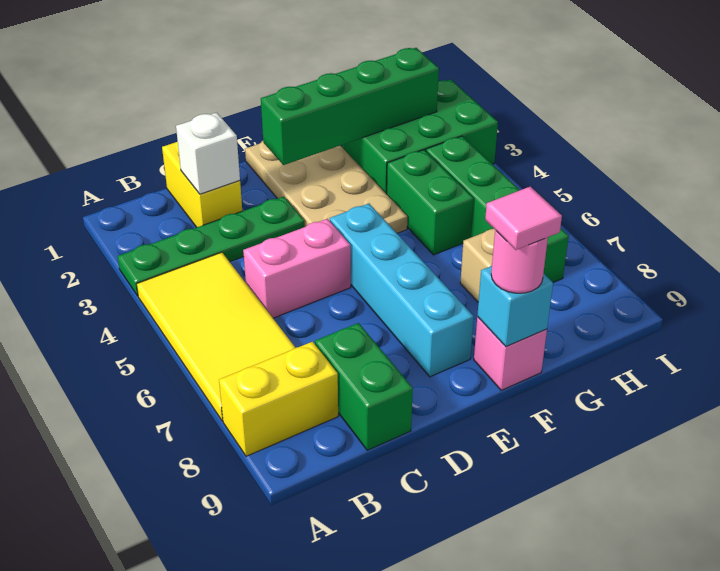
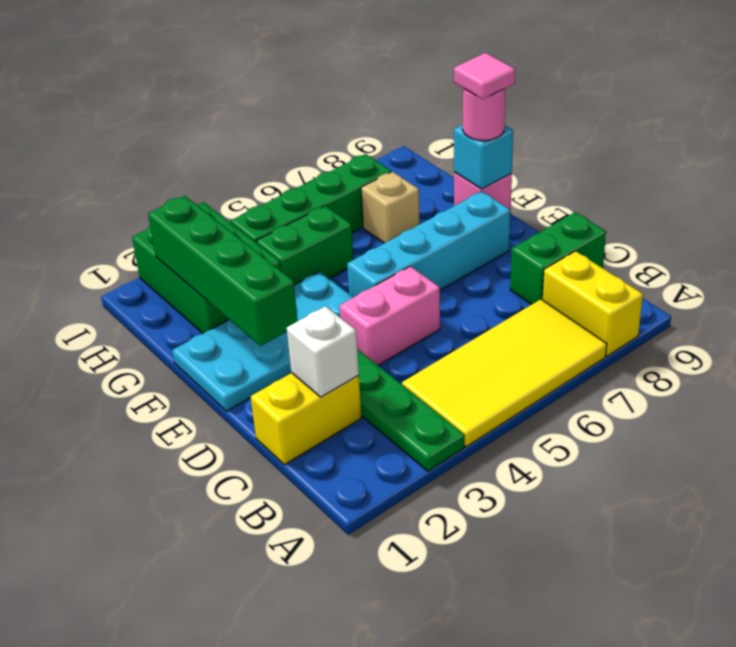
pink brick C5:D5 level 1 -> pink brick D4:D5 level 1
tan plate E1:F4 level 1 -> cyan plate E1:F4 level 1

